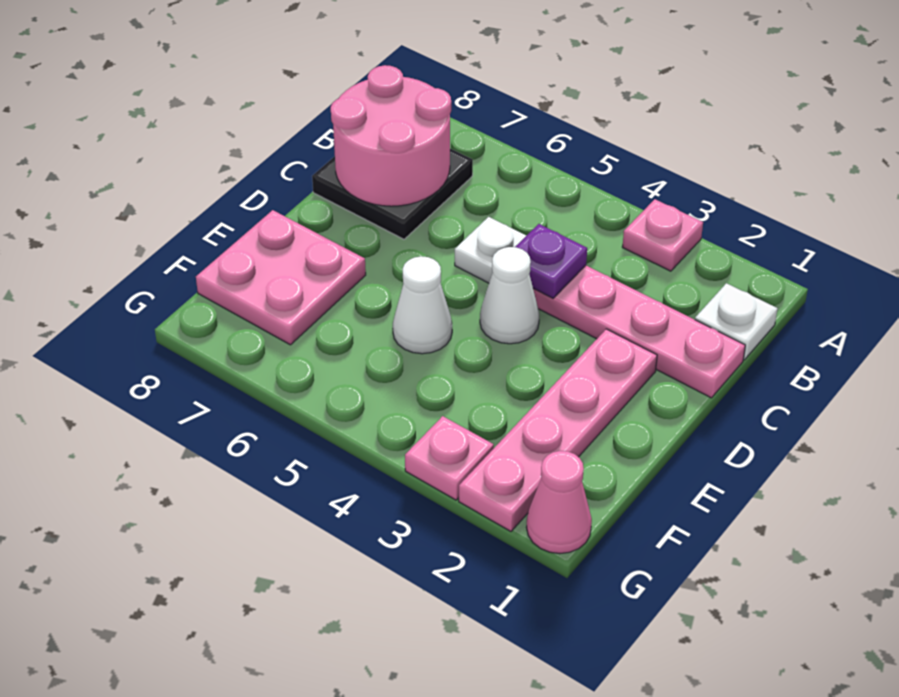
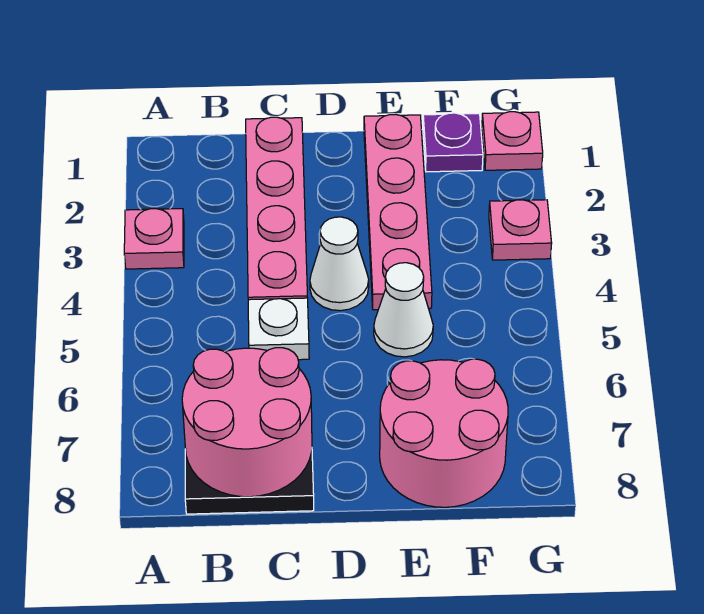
white plate B1 level 1 -> none
purple plate C4 level 2 -> purple plate F1 level 1
pink plate D2:G2 level 1 -> pink plate E1:E4 level 1
pink plate E7:F8 level 1 -> pink round brick E7:F8 level 1
pink cone G1 level 1 -> pink plate G1 level 1

